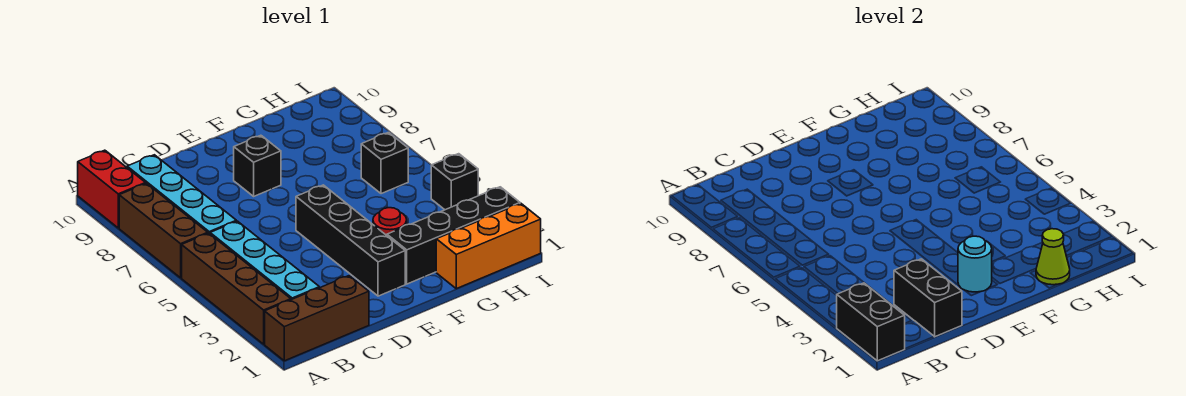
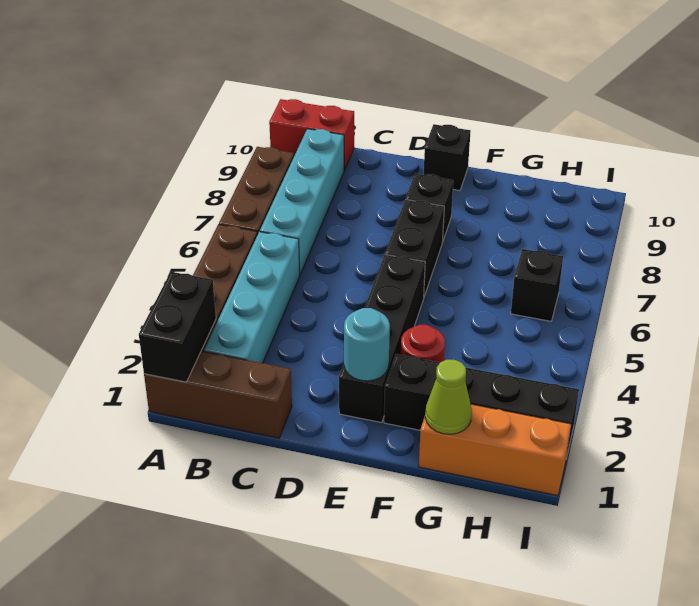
red brick A9:A10 level 1 -> red brick A10:B10 level 1
black brick C1:C2 level 2 -> black brick E6:E7 level 1
black brick I4 level 1 -> black brick E10 level 1

